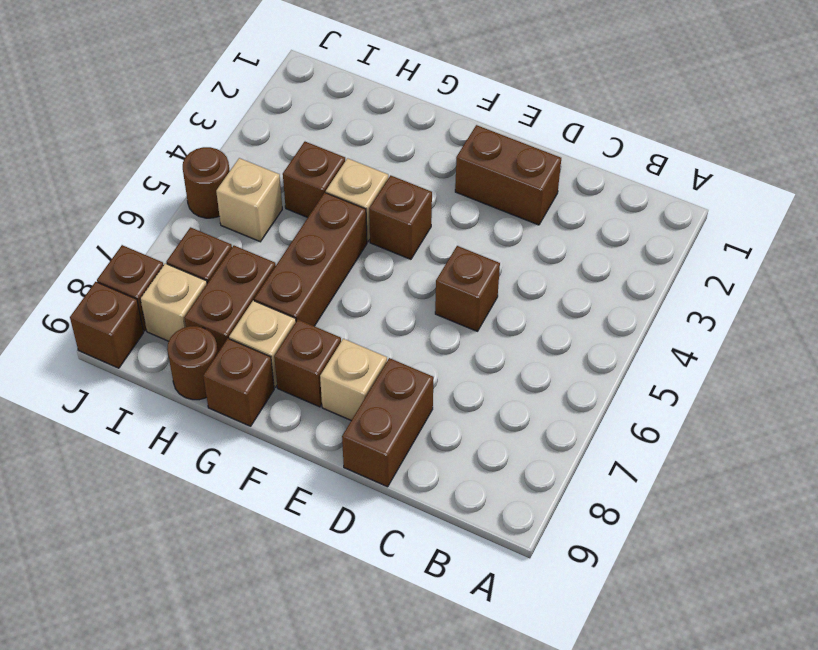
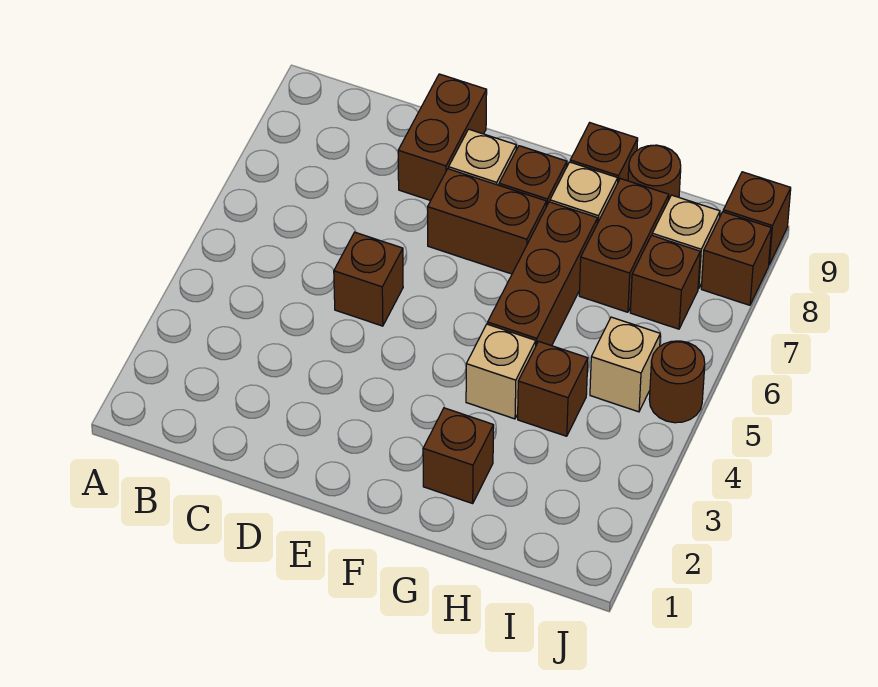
brown brick D2:E2 level 1 -> brown brick E7:F7 level 1
brown brick F4 level 1 -> brown brick G2 level 1

